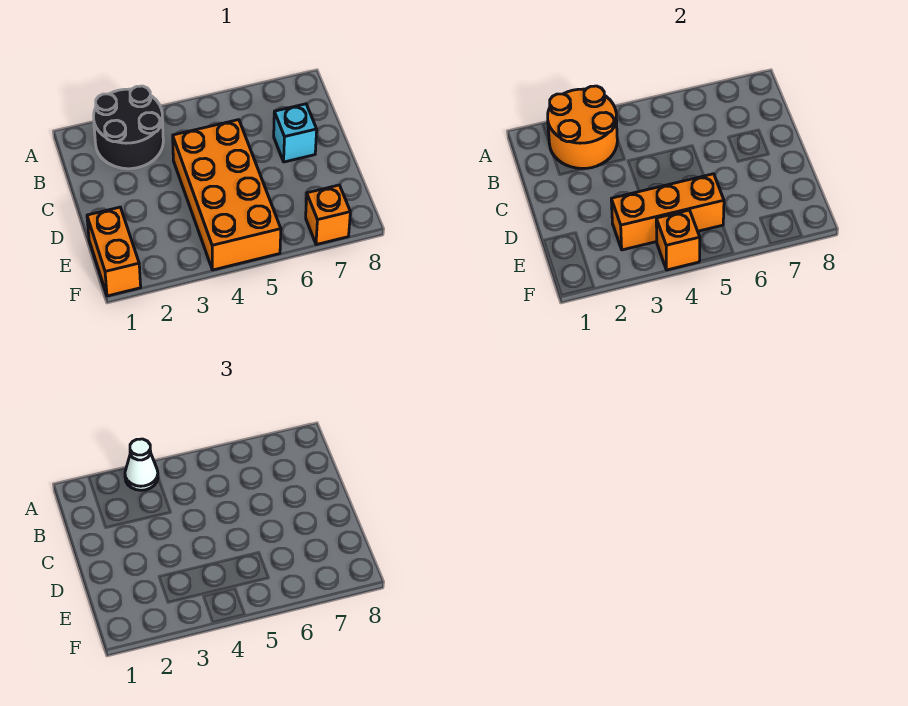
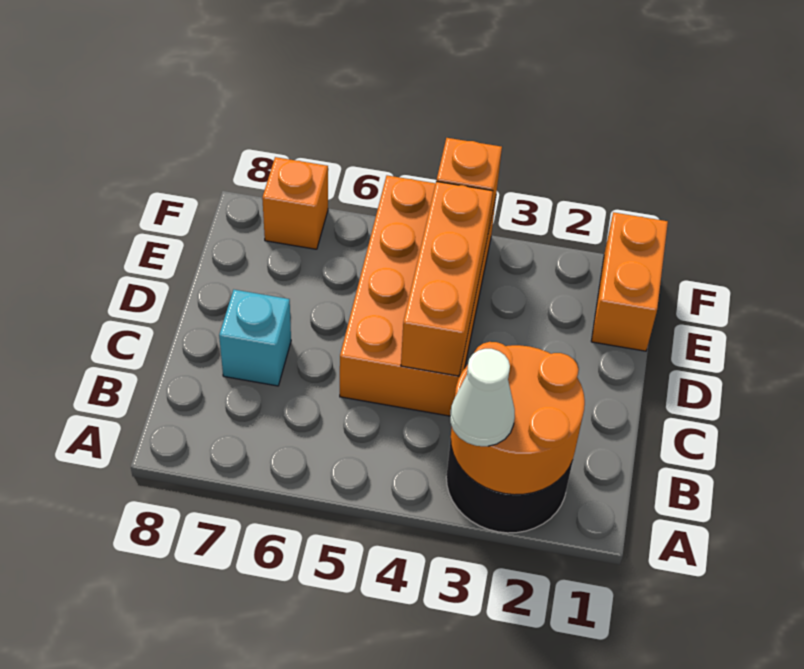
orange brick E3:E5 level 2 -> orange brick C4:E4 level 2

